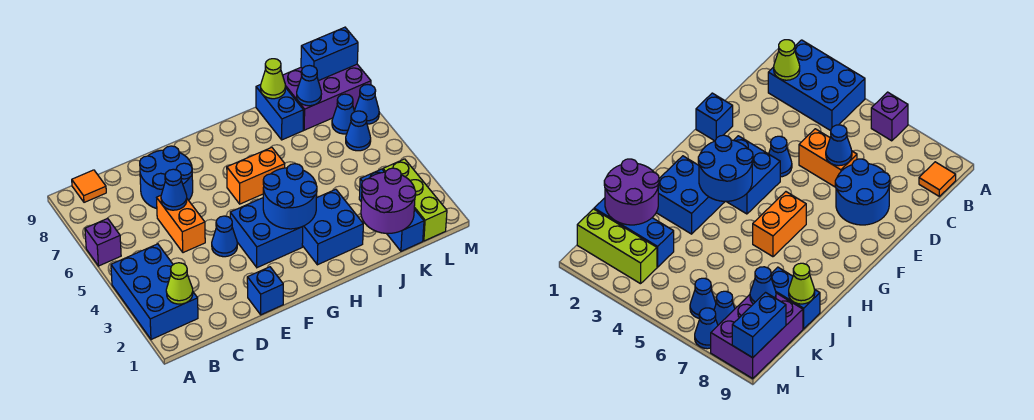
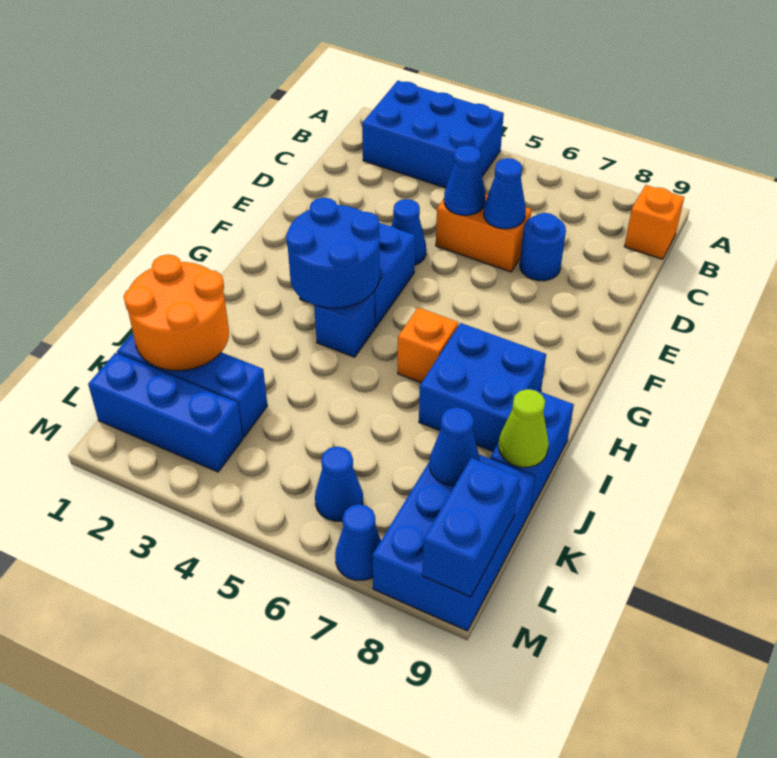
purple brick A6 level 1 -> none
lime cone B2 level 2 -> none
orange tile B9 level 1 -> orange brick B9 level 1
blue round brick D7:E8 level 1 -> blue round brick D7 level 1
blue brick E1 level 1 -> blue brick H4 level 1
orange brick G6:H6 level 1 -> orange brick H6 level 1
blue brick H2:I3 level 1 -> blue brick H7:I8 level 1
purple round brick J1:K2 level 2 -> orange round brick J1:K2 level 2
blue brick J8:J9 level 1 -> blue brick I9:J9 level 1
purple brick K8:M9 level 1 -> blue brick K8:M9 level 1
lime brick L1:L3 level 1 -> blue brick L1:L3 level 1
blue cone L7 level 1 -> blue cone D5 level 2

